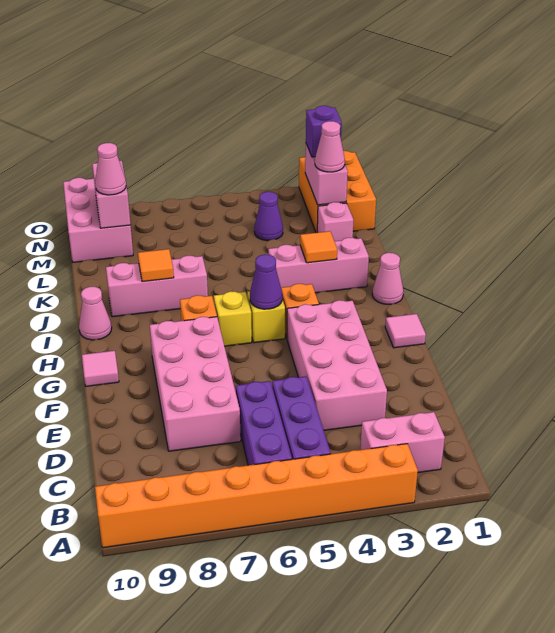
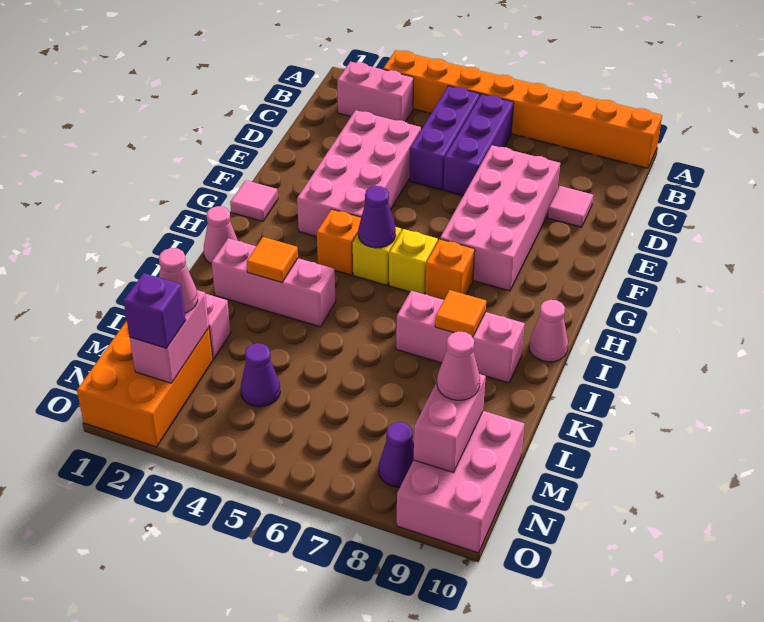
pink tile G10 level 1 -> pink tile D9 level 1
none -> purple cone N8 level 1

